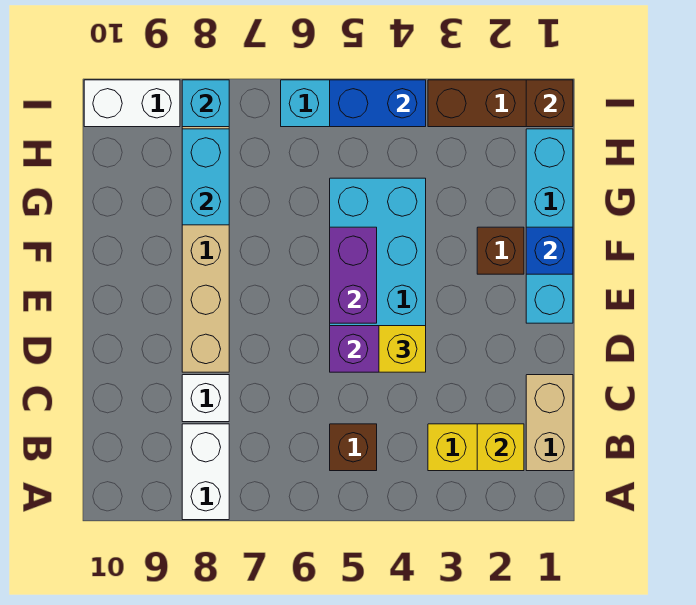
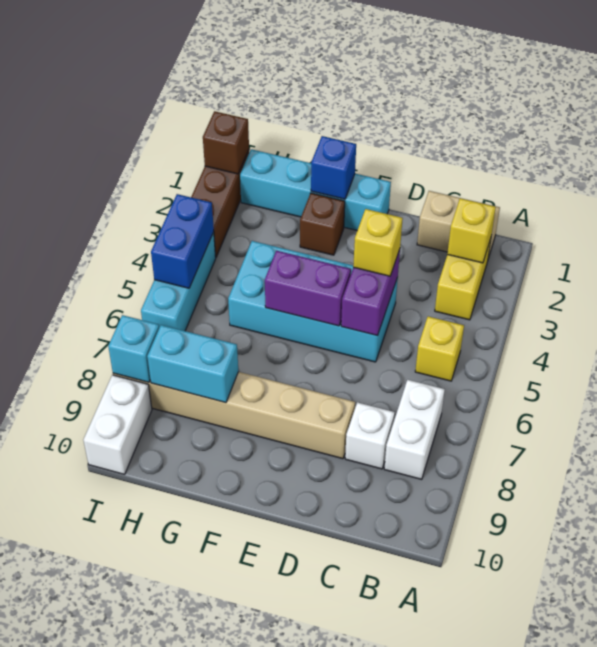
white brick A8:B8 level 1 -> white brick B7:B8 level 1
brown brick B5 level 1 -> yellow brick B5 level 1

